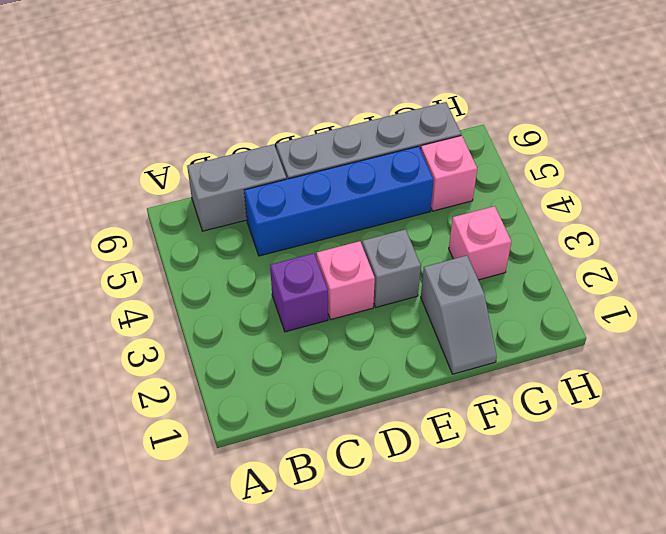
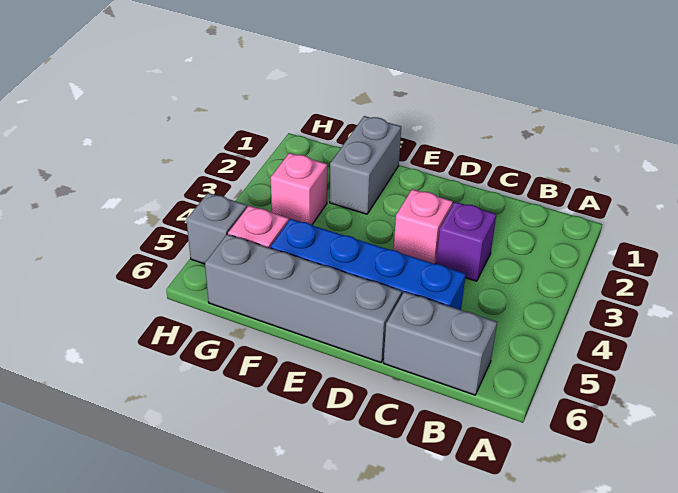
grey brick E3 level 1 -> grey brick H5 level 1
grey slope F1:F2 level 1 top 2 -> grey brick F1:F2 level 1

